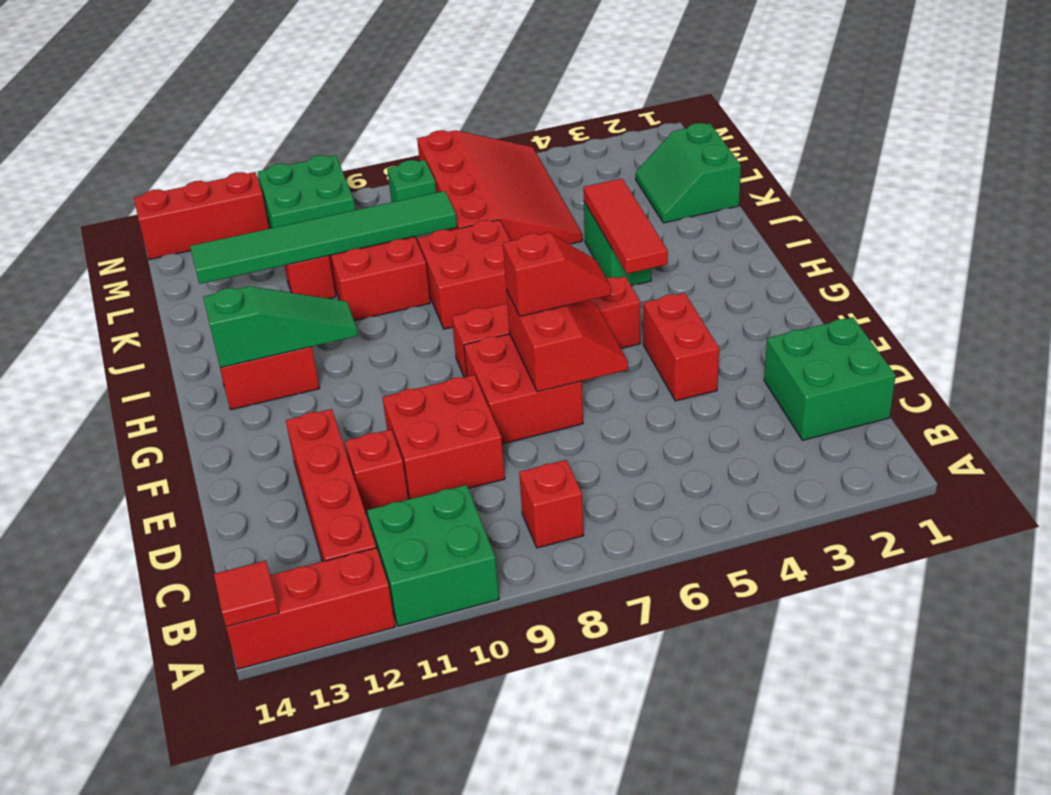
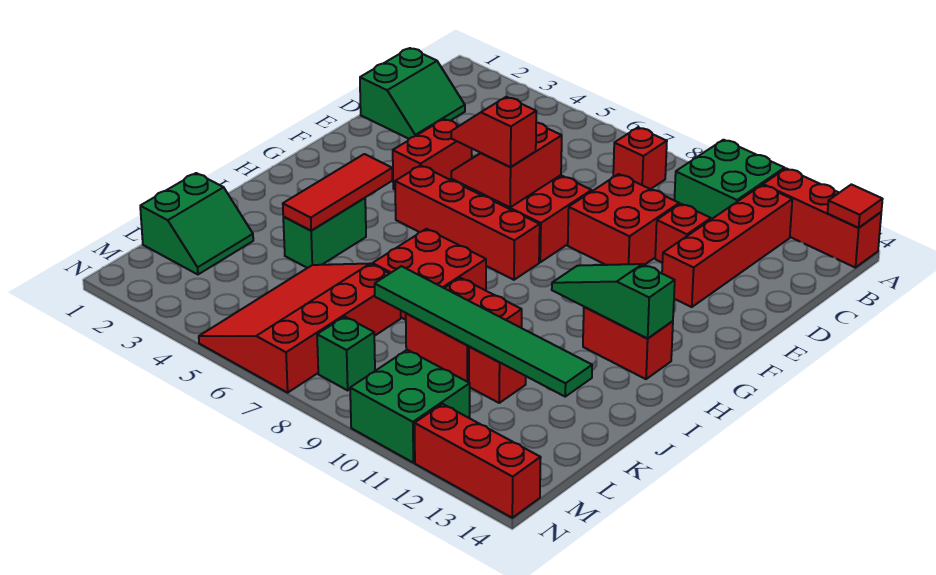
green brick C1:D2 level 1 -> green slope C1:D2 level 1 top 1

